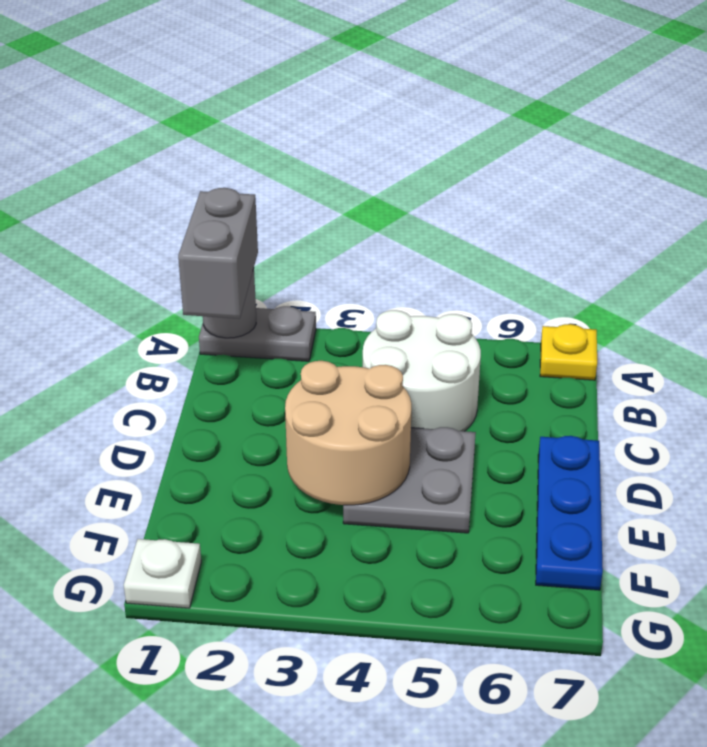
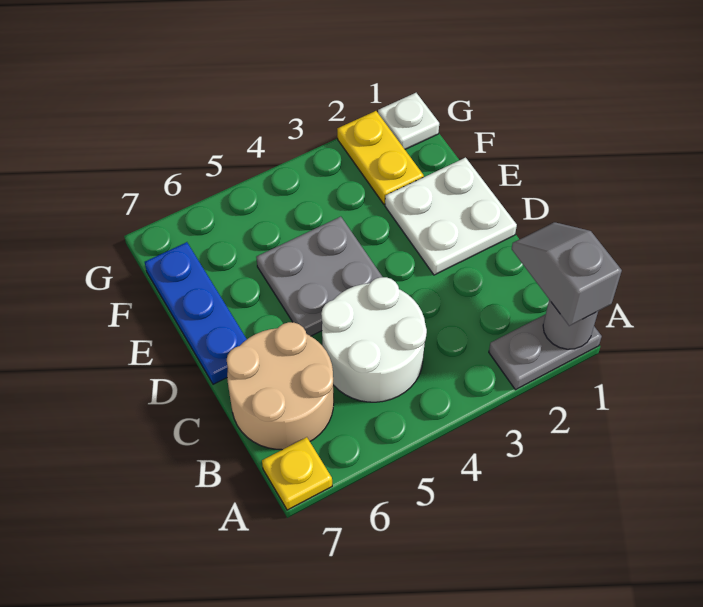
grey brick A1:B1 level 3 -> grey slope A1:B1 level 3 top A
none -> white plate D1:E2 level 1
tan round brick D3:E4 level 2 -> tan round brick B6:C7 level 1
none -> yellow plate F2:G2 level 1

